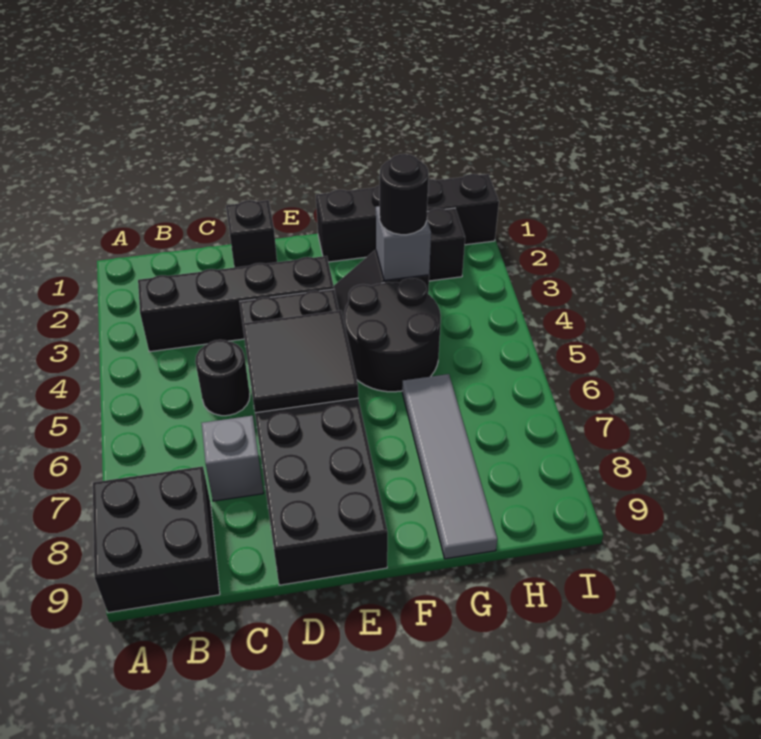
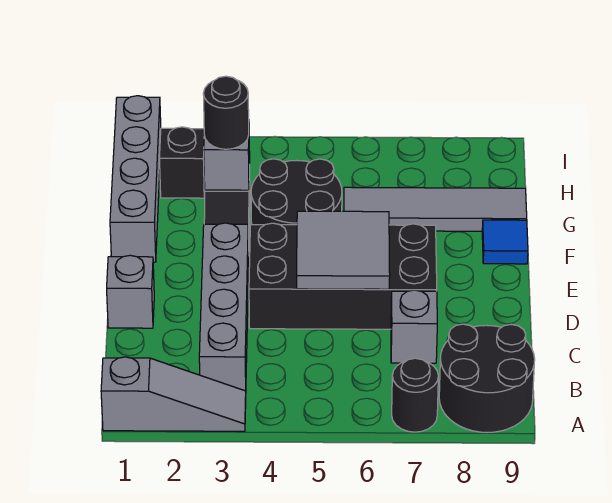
none -> grey slope A1:A3 level 1 top 1
black brick A8:B9 level 1 -> black round brick A8:B9 level 1
black brick B3:E3 level 1 -> grey brick B3:E3 level 1
black round brick C5 level 1 -> black round brick A7 level 1
black brick D1 level 1 -> grey brick D1 level 1
black brick D4:E9 level 1 -> black brick D4:E7 level 1
black tile D5:E6 level 2 -> grey tile D5:E6 level 2
black brick F1:I1 level 1 -> grey brick F1:I1 level 1
none -> blue tile F9 level 1

